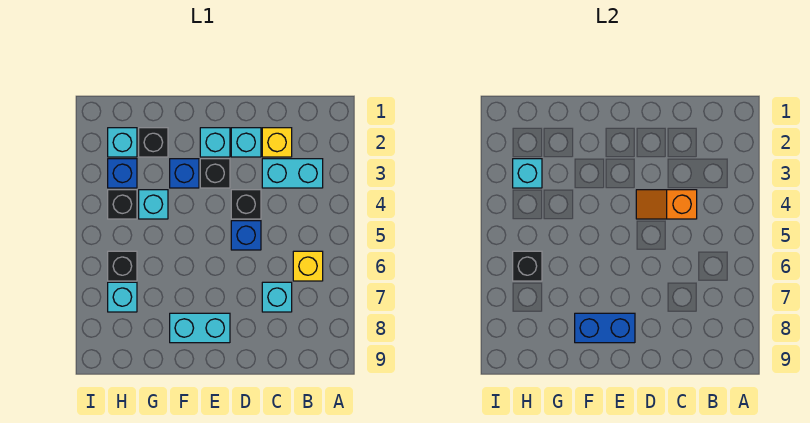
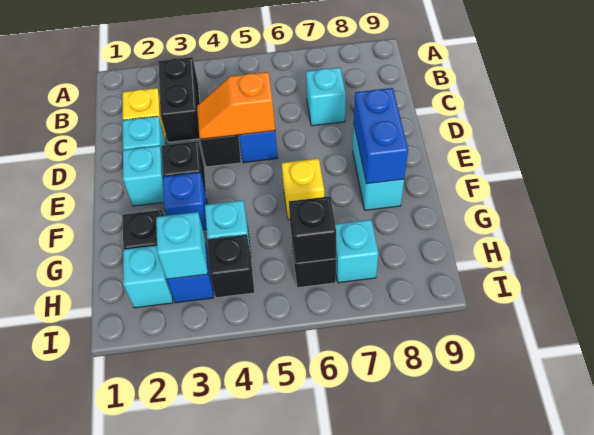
cyan brick B3:C3 level 1 -> black brick B3:C3 level 1
yellow brick B6 level 1 -> yellow brick F6 level 1
orange slope C4:D4 level 2 top C -> orange slope D4:D5 level 2 top 5

